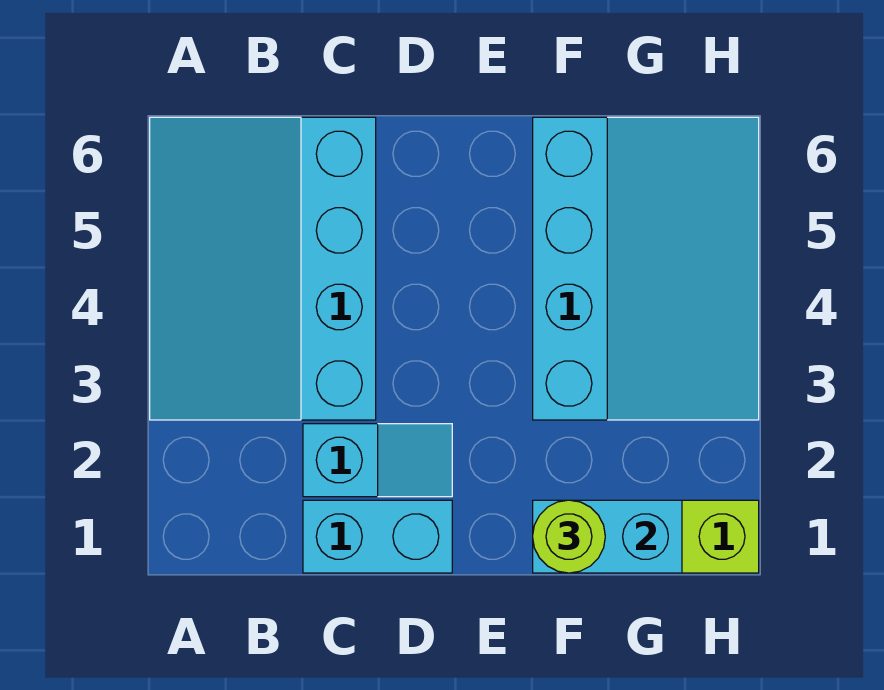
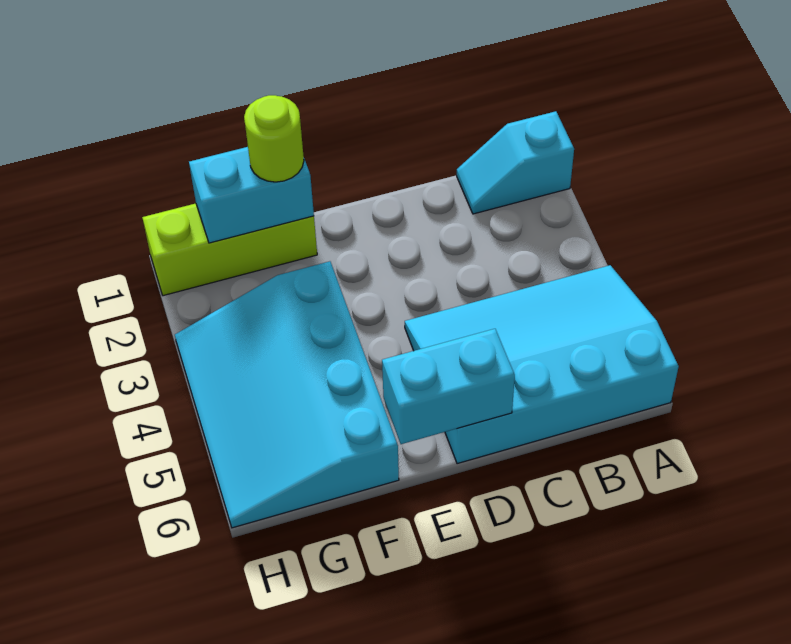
cyan slope A3:C6 level 1 top C -> cyan slope A4:D6 level 1 top 6
cyan brick C1:D1 level 1 -> cyan brick D6:E6 level 2
cyan slope C2:D2 level 1 top C -> cyan slope A1:B1 level 1 top A

